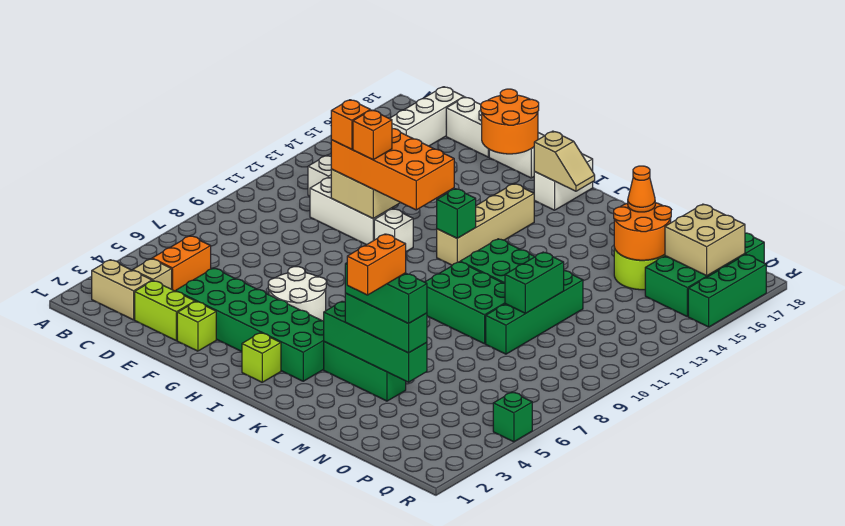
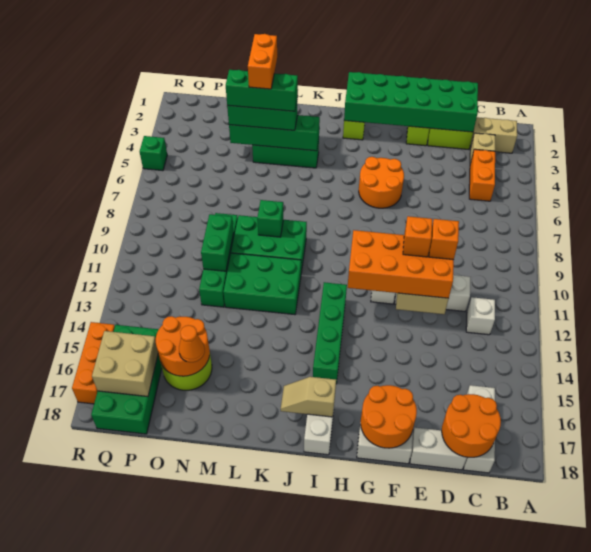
none -> orange round brick C17:D18 level 2
green brick E3:J4 level 1 -> green brick D1:I2 level 2
white round brick G5:H6 level 1 -> orange round brick G5:H6 level 1
tan brick I12:I15 level 1 -> green brick I12:I15 level 1
green brick I12 level 2 -> green brick L9 level 2
green brick R15:R17 level 1 -> orange brick R15:R17 level 1

